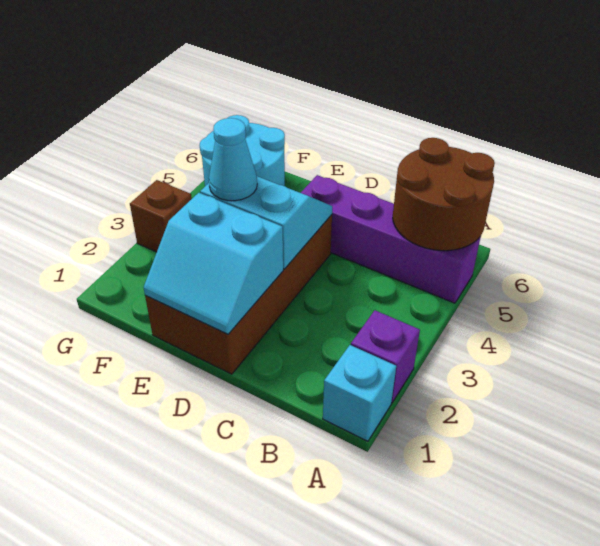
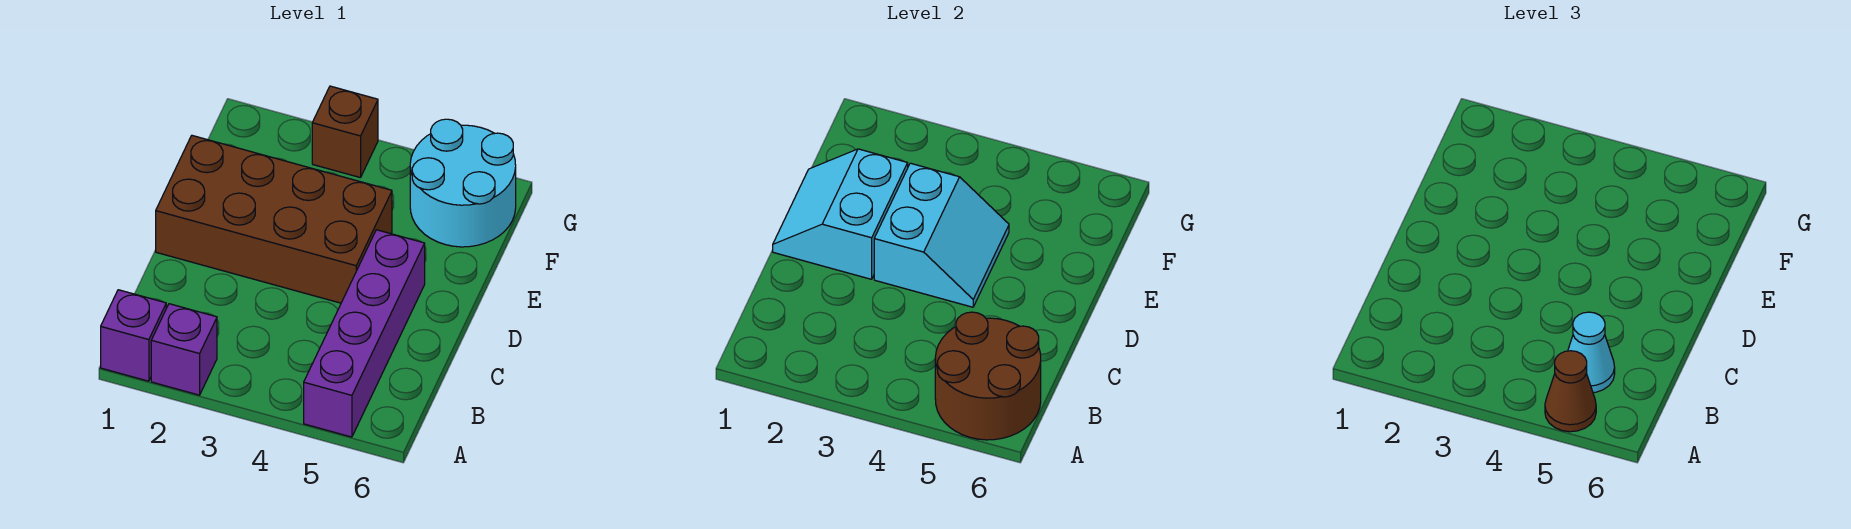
cyan brick A1 level 1 -> purple brick A1 level 1
none -> brown cone A5 level 3
cyan cone E3 level 3 -> cyan cone B5 level 3

